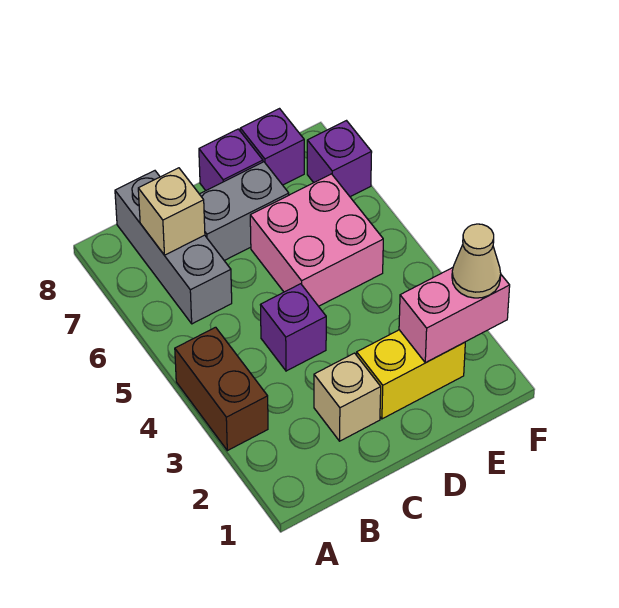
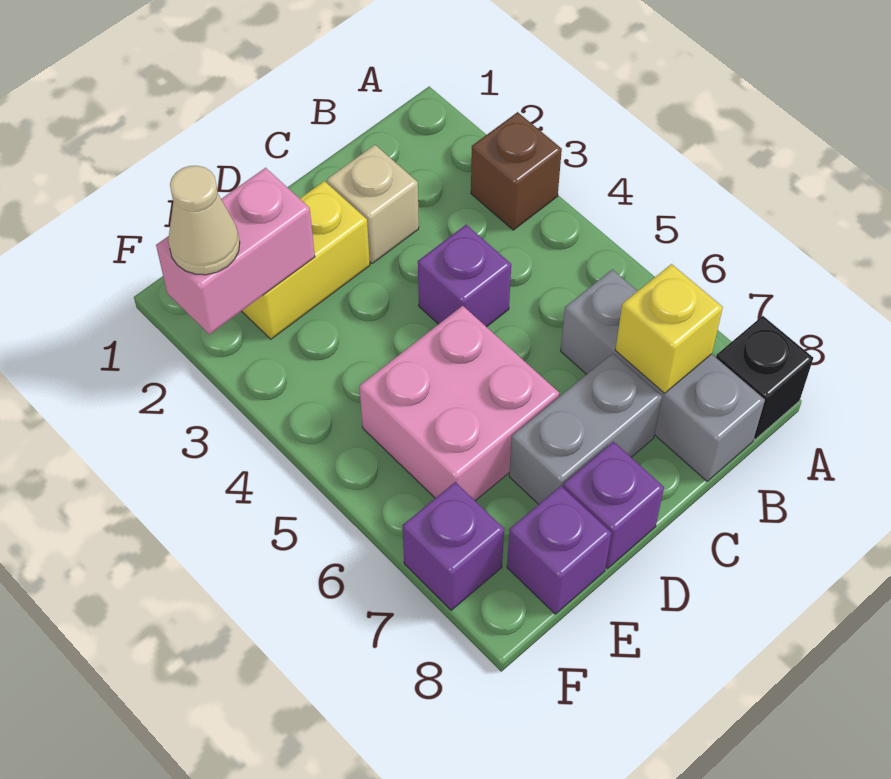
brown brick A3:A4 level 1 -> brown brick A3 level 1
none -> black brick A8 level 1
tan brick B7 level 2 -> yellow brick B7 level 2

